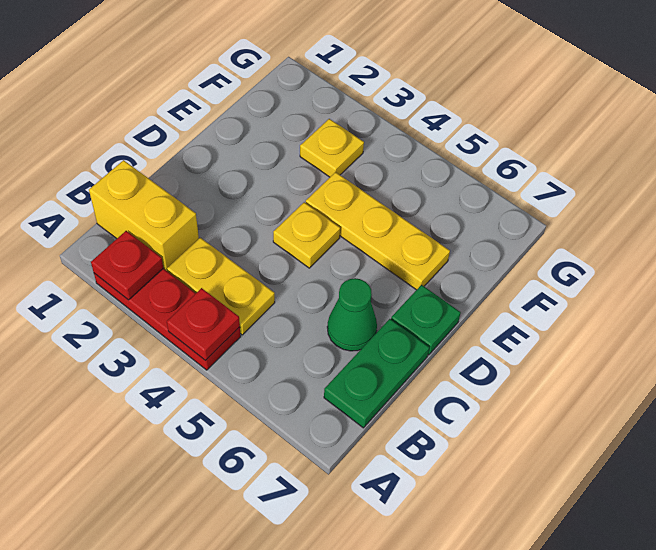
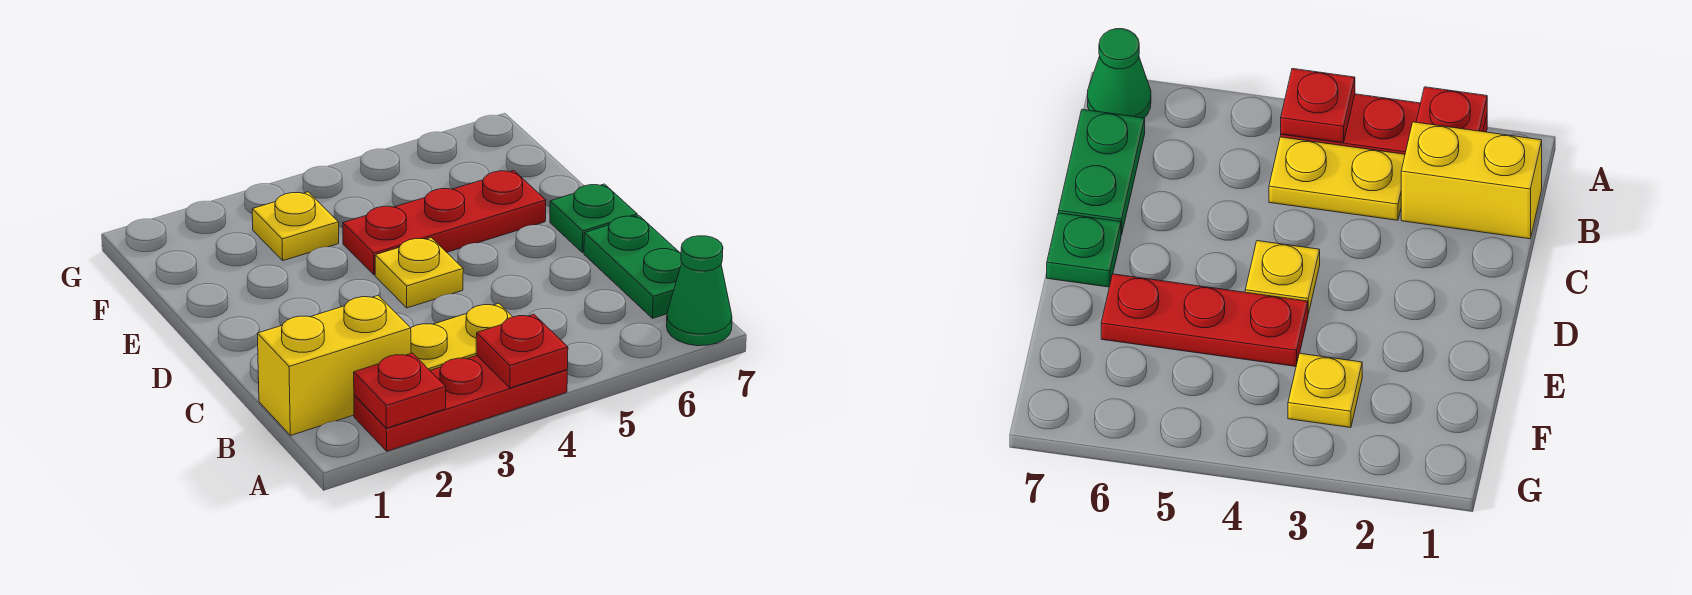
green cone C6 level 1 -> green cone A7 level 1
yellow plate E4:E6 level 1 -> red plate E4:E6 level 1

